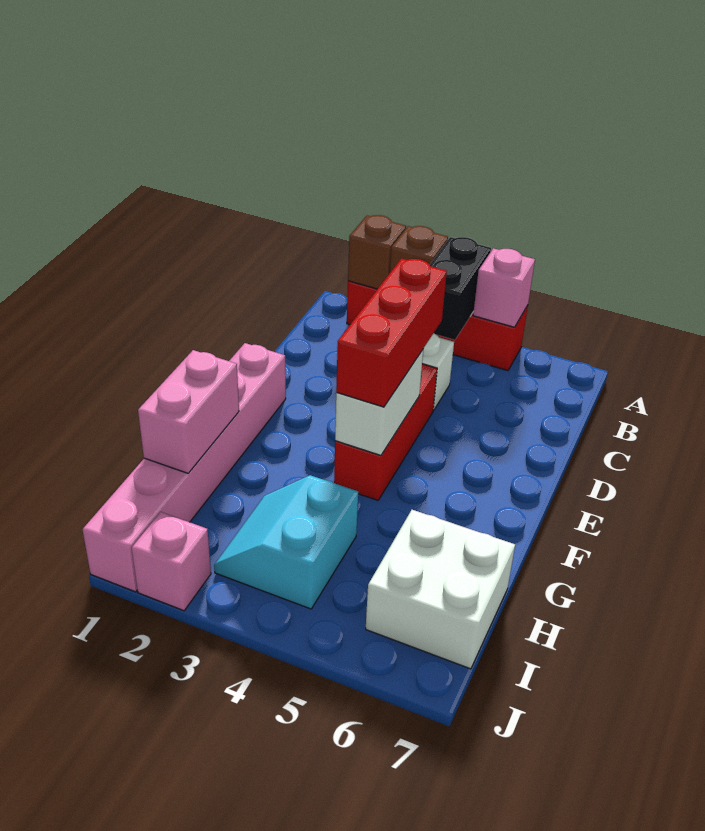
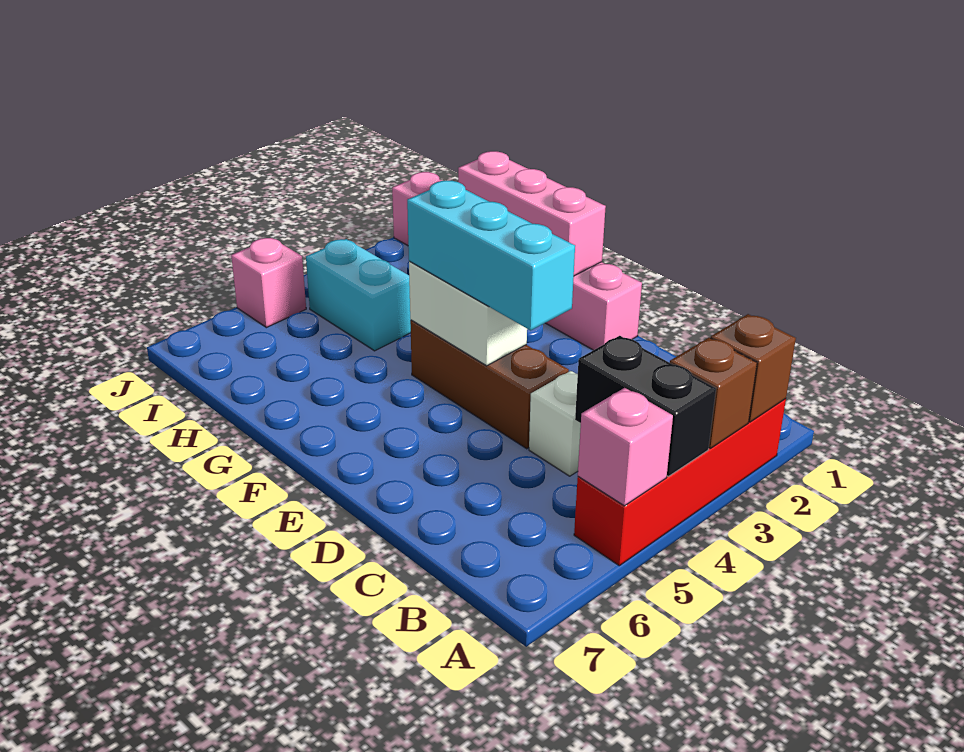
red brick D4:F4 level 1 -> brown brick D4:F4 level 1
red brick D4:F4 level 3 -> cyan brick D4:F4 level 3
pink brick G1:H1 level 2 -> pink brick F1:H1 level 2
white brick H6:I7 level 1 -> none
pink brick J2 level 1 -> pink brick J5 level 1

